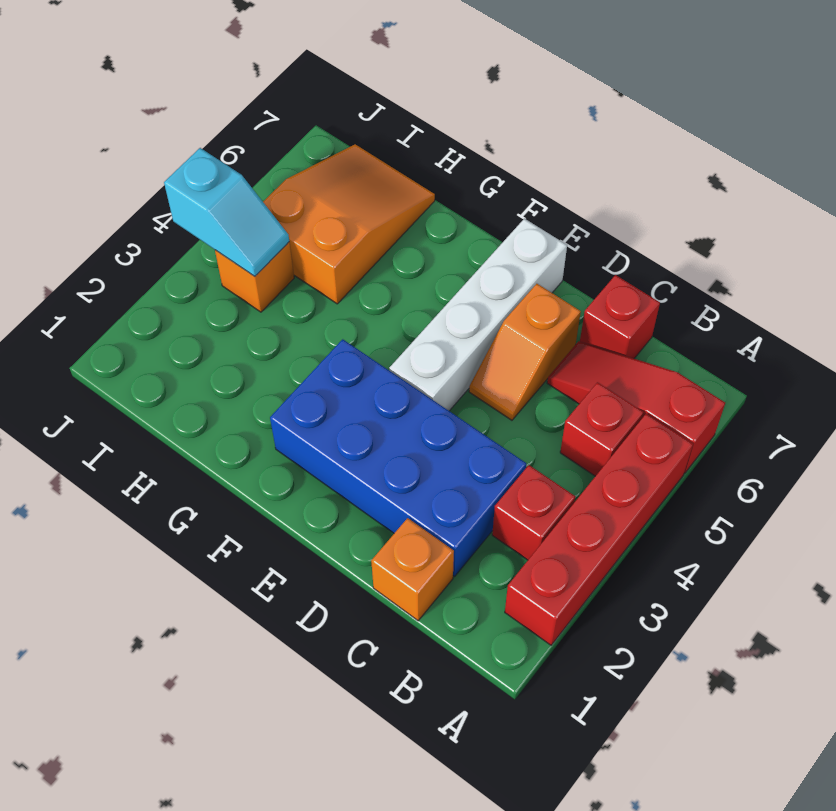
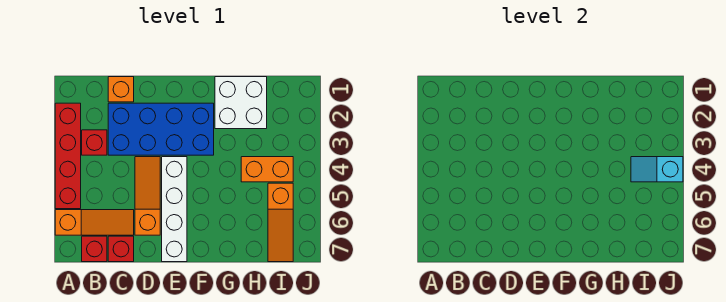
red slope A6:C6 level 1 top A -> orange slope A6:C6 level 1 top A
red brick B5 level 1 -> red brick B7 level 1
orange slope D5:D6 level 1 top 6 -> orange slope D4:D6 level 1 top 6
none -> white brick G1:H2 level 1
orange slope H5:I7 level 1 top 5 -> orange slope I5:I7 level 1 top 5
orange brick I4 level 1 -> orange brick H4:I4 level 1

